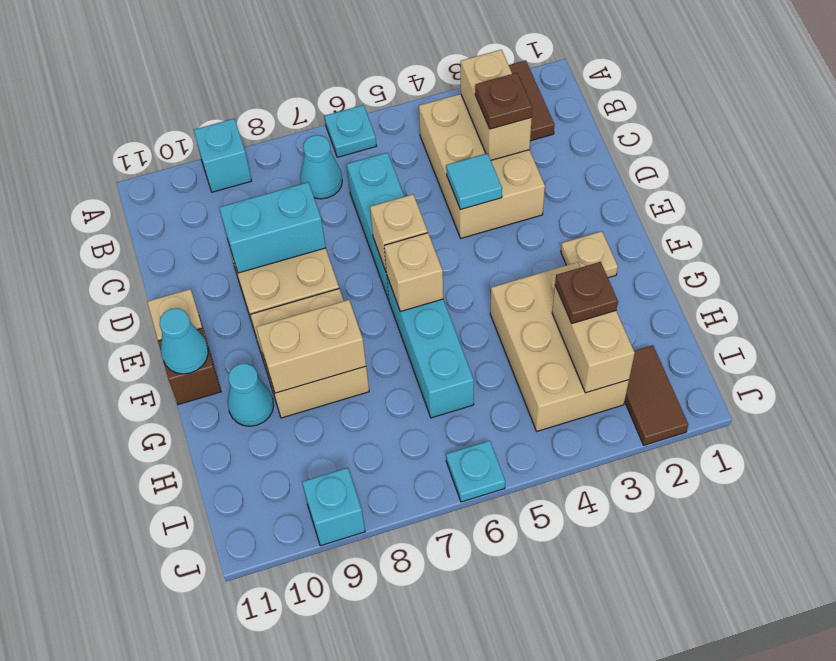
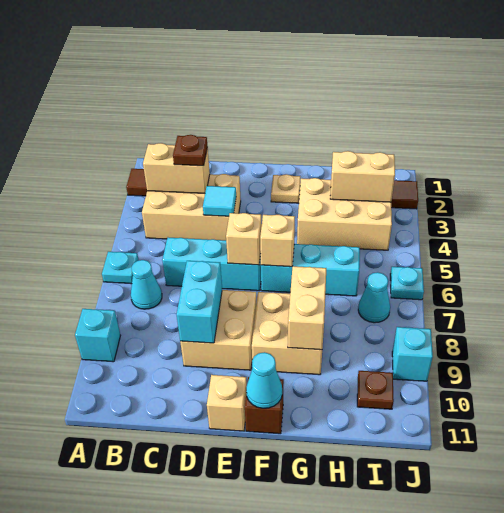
cyan cone G10 level 1 -> cyan cone I7 level 1
brown plate H3 level 3 -> brown plate I10 level 1

